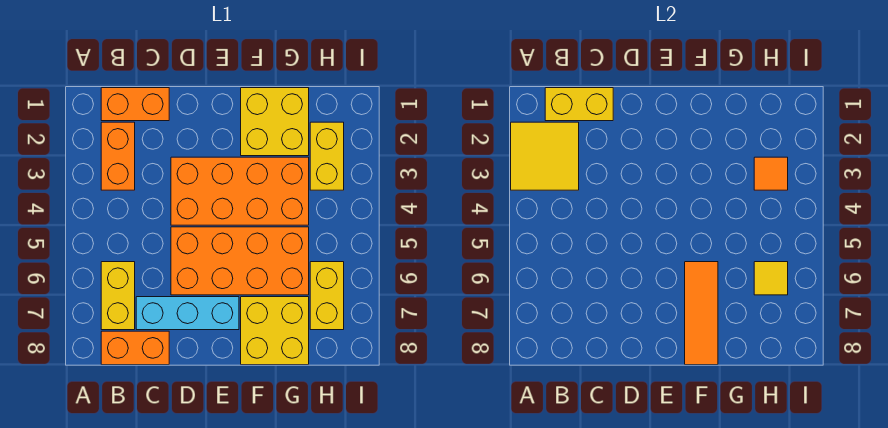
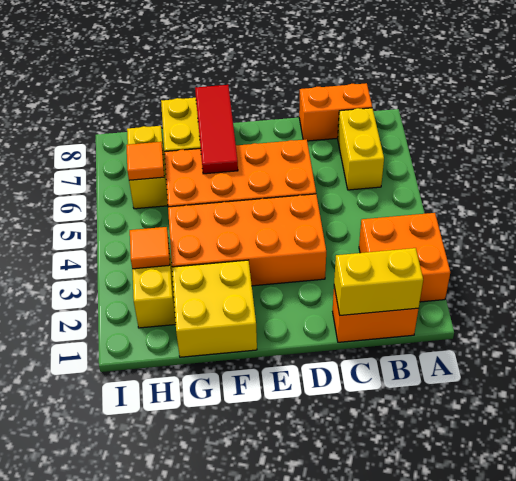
yellow tile A2:B3 level 2 -> none
orange brick B2:B3 level 1 -> orange brick A2:B3 level 1
cyan brick C7:E7 level 1 -> none
orange tile F6:F8 level 2 -> red tile F6:F8 level 2
yellow tile H6 level 2 -> orange tile H6 level 2

